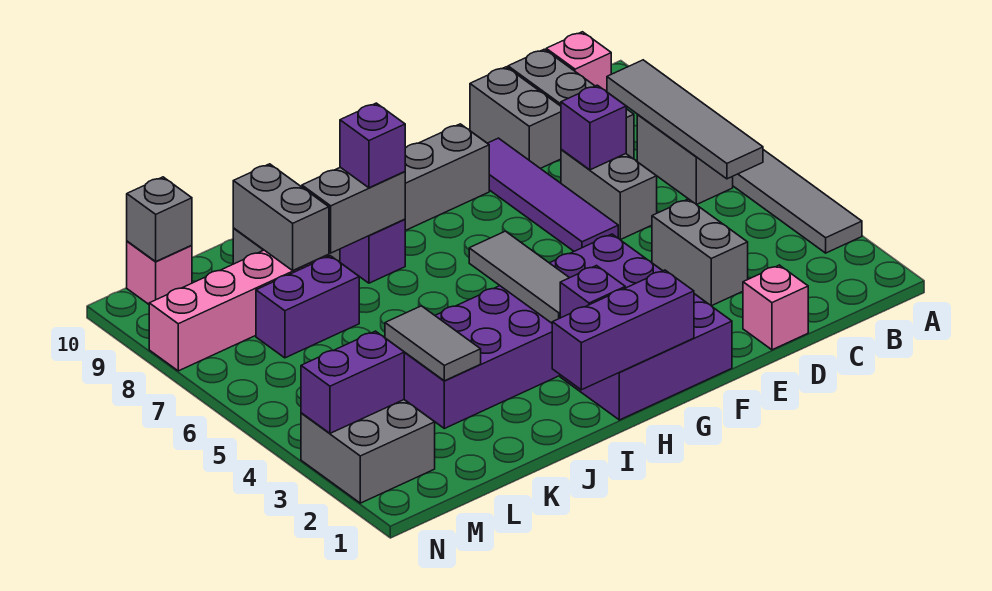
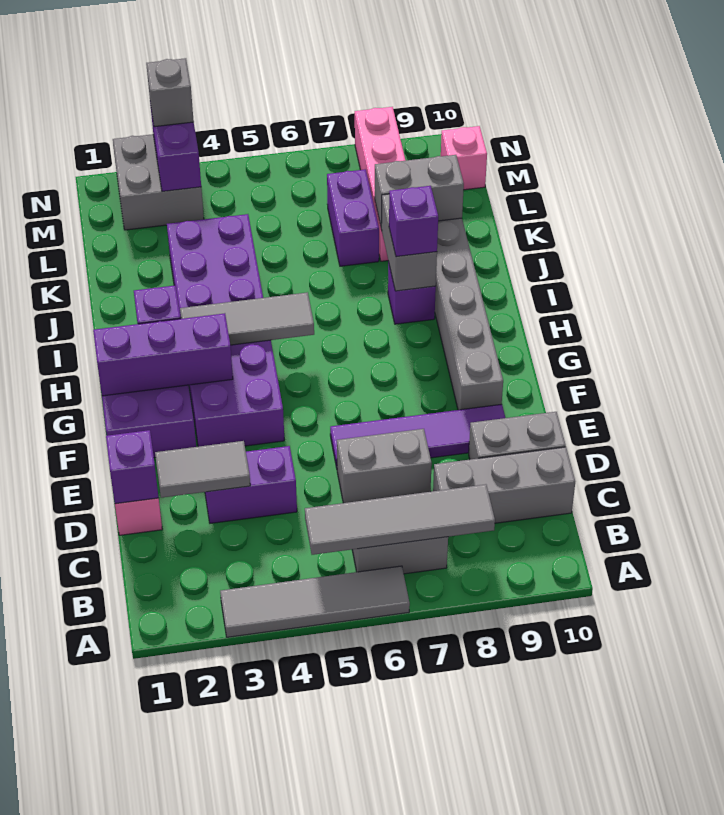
pink brick B10 level 1 -> none
grey brick D3:D4 level 1 -> purple brick D3:D4 level 1
purple brick D7 level 2 -> purple brick D1 level 2
purple brick G1:I1 level 2 -> purple brick G1:G3 level 2
grey tile K3:K4 level 2 -> grey tile D2:D3 level 2
grey brick M10 level 2 -> grey brick N3 level 3

